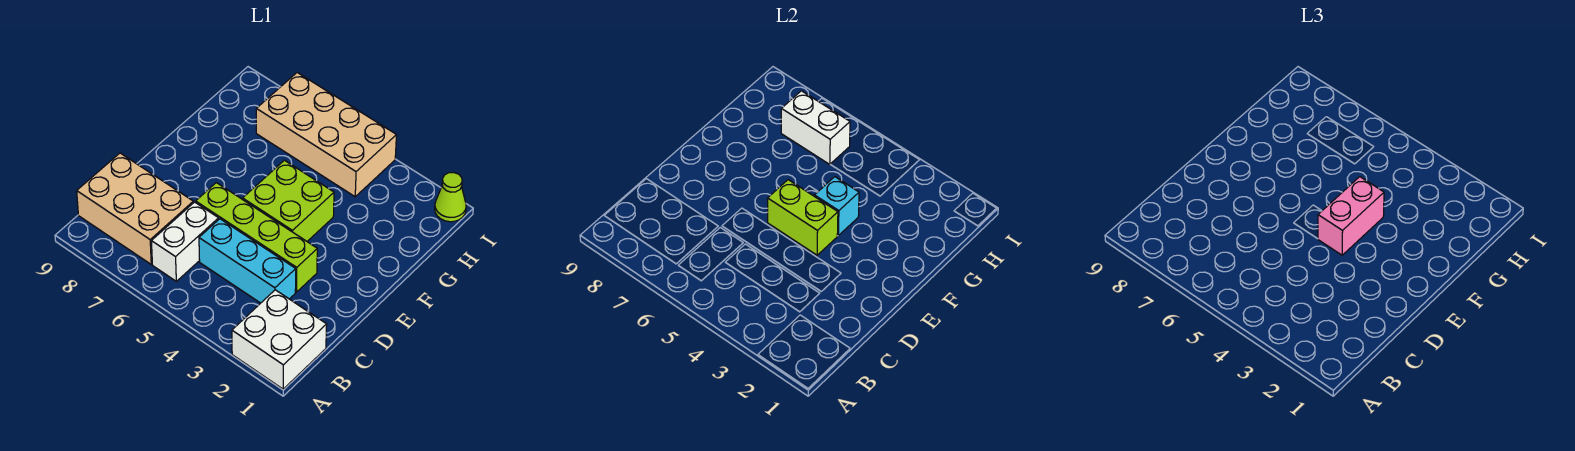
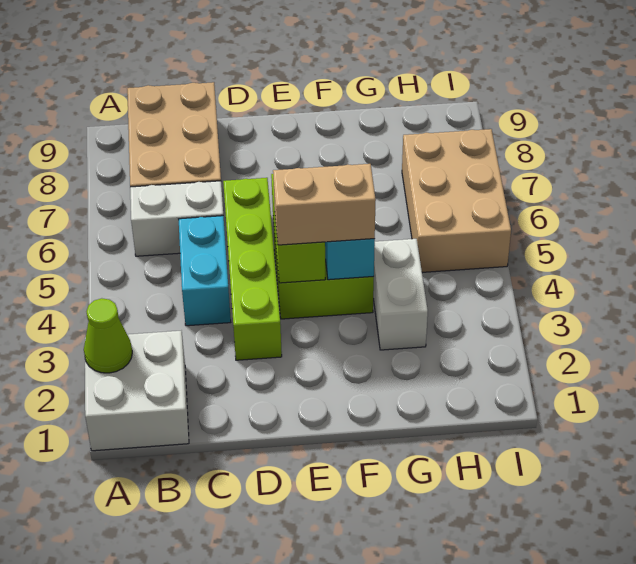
cyan brick C3:C5 level 1 -> cyan brick C4:C5 level 1
pink brick E4:F4 level 3 -> tan brick E4:F4 level 3
tan brick H4:I7 level 1 -> tan brick H5:I7 level 1
white brick H6:H7 level 2 -> white brick G3:G4 level 1
lime cone I1 level 1 -> lime cone A2 level 2

